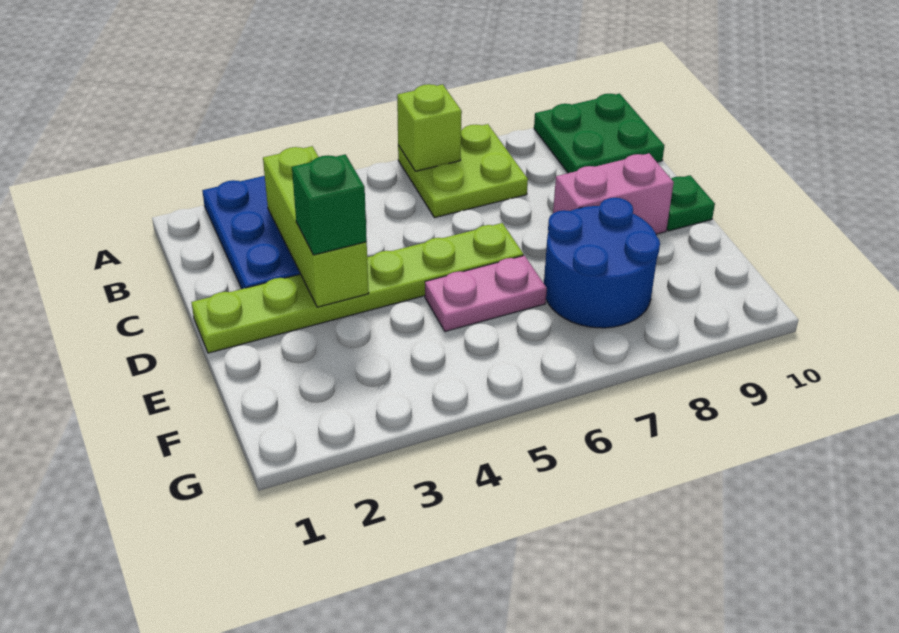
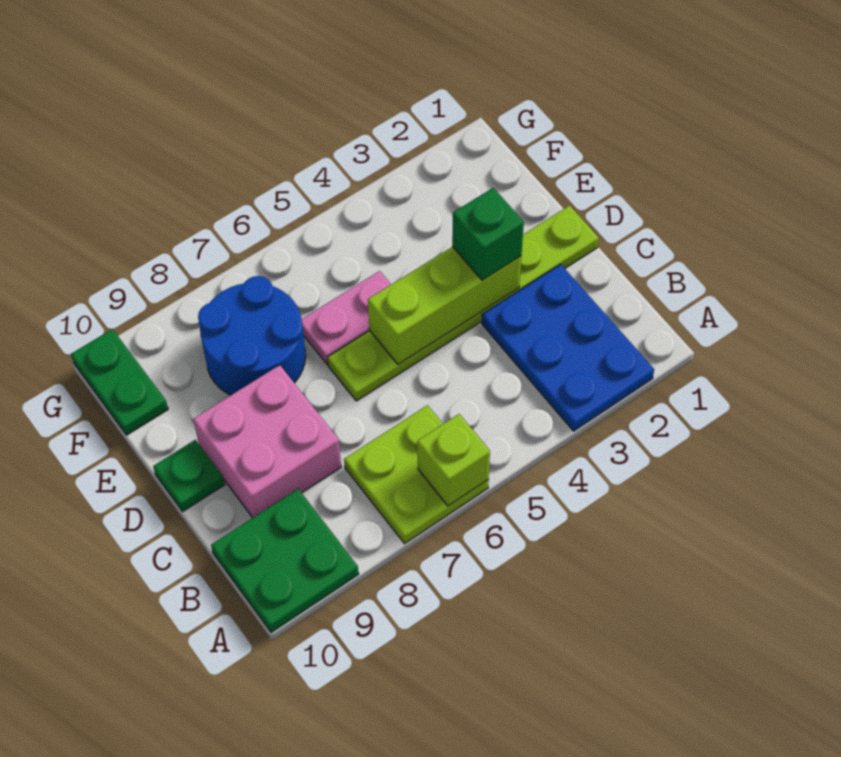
lime brick B3:D3 level 2 -> lime brick D3:D5 level 2
pink brick D8:D9 level 1 -> pink brick C8:D9 level 1
none -> green plate F10:G10 level 1

